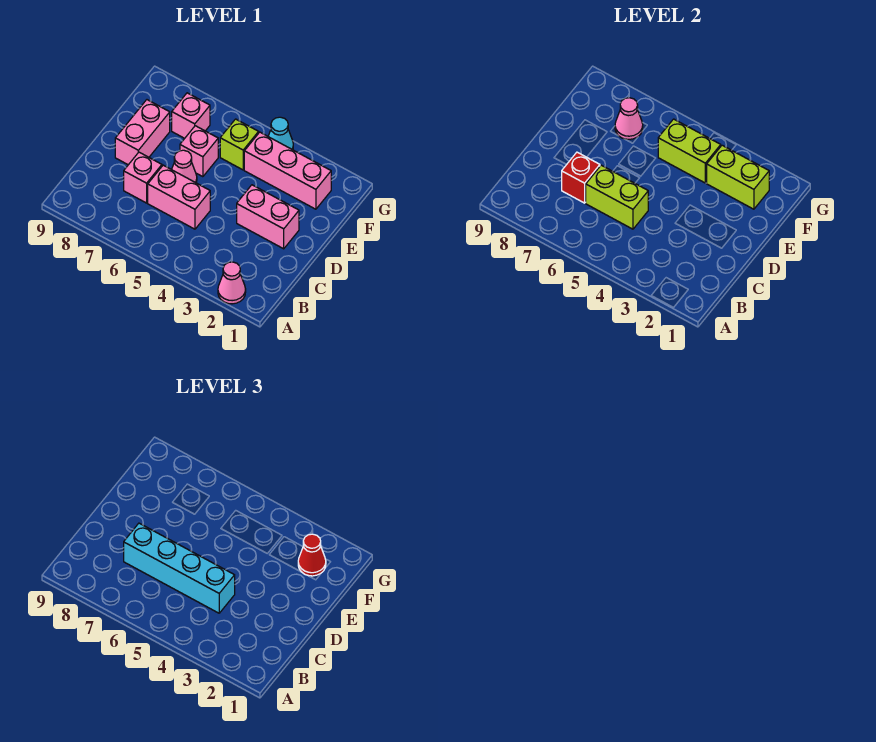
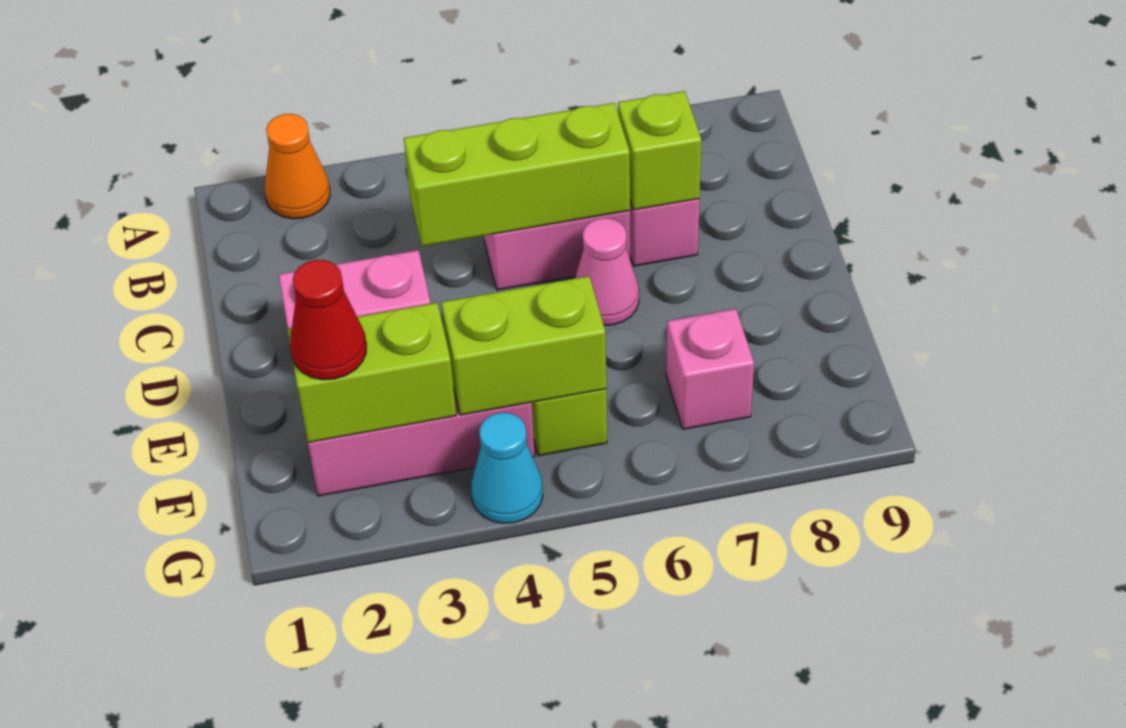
pink cone A2 level 1 -> orange cone A2 level 1
cyan brick C4:C7 level 3 -> none
lime brick C5:C6 level 2 -> lime brick C4:C6 level 2
red brick C7 level 2 -> lime brick C7 level 2
pink brick D8:E8 level 1 -> none
pink brick E6 level 1 -> none
pink cone F7 level 2 -> none

